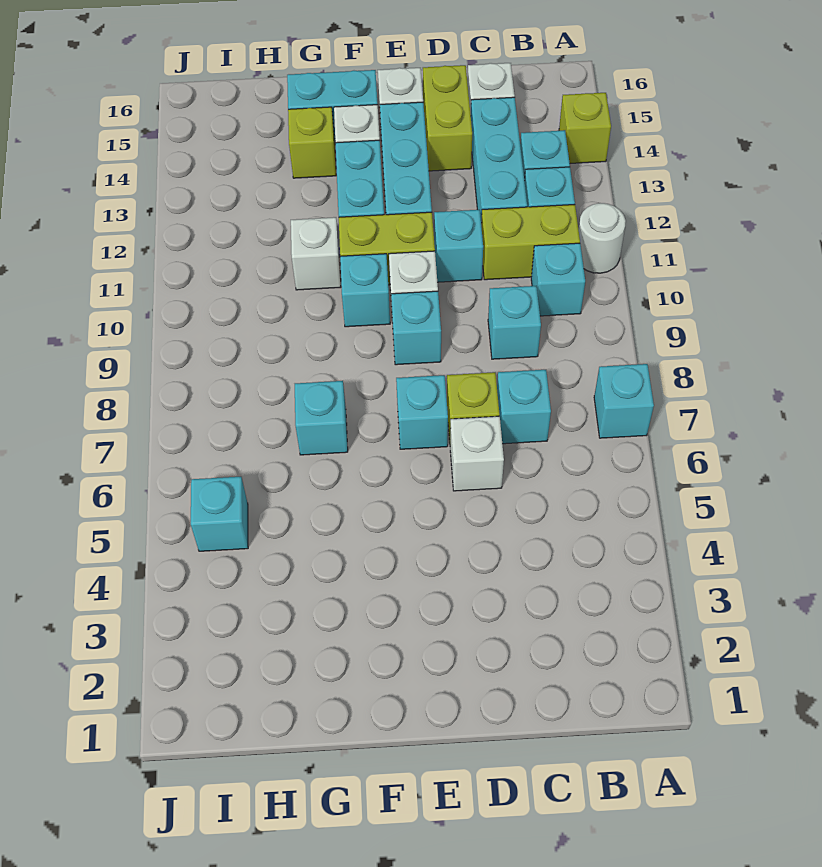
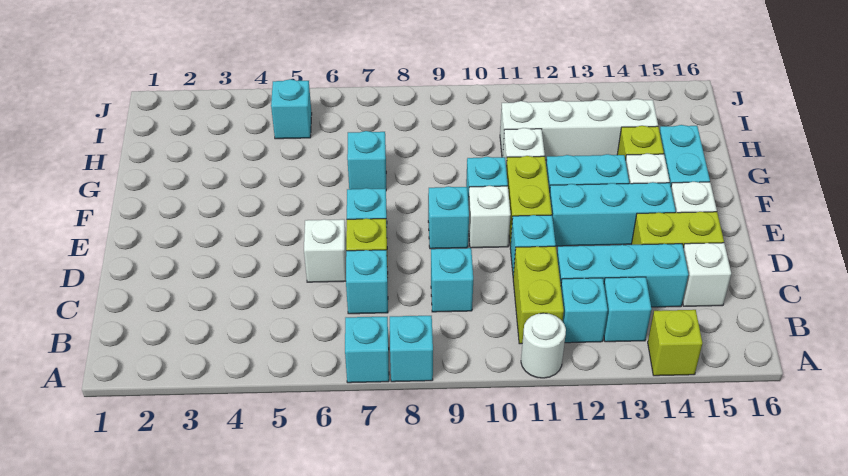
cyan brick B10 level 1 -> cyan brick A8 level 1
none -> white brick H11:H14 level 1

